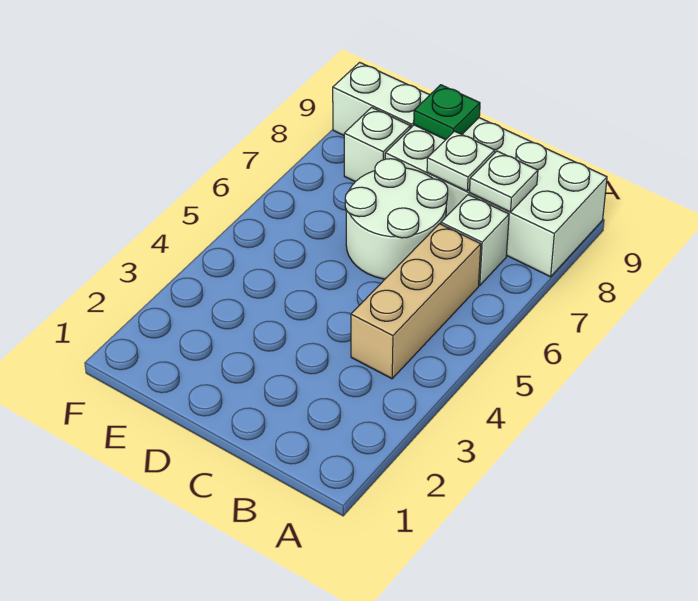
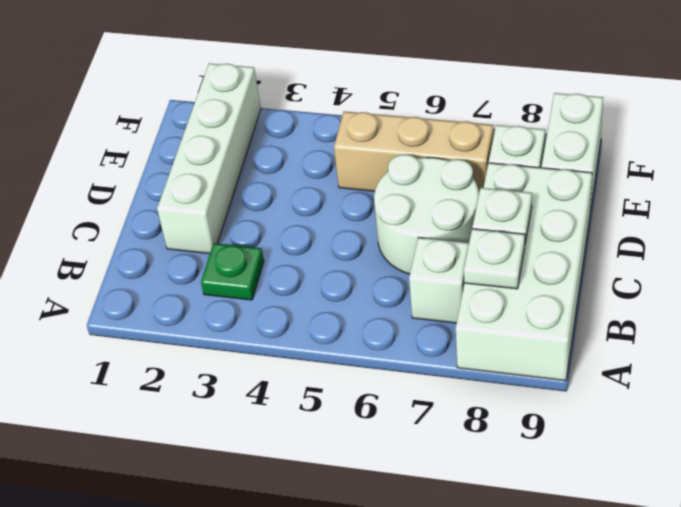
tan brick B4:B6 level 1 -> tan brick E5:E7 level 1
none -> white brick C2:F2 level 1
green plate D9 level 2 -> green plate B3 level 1

